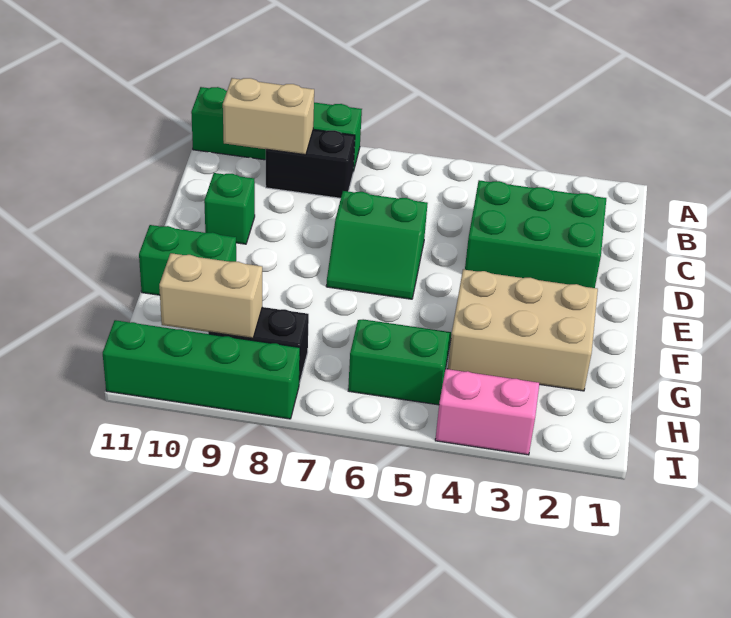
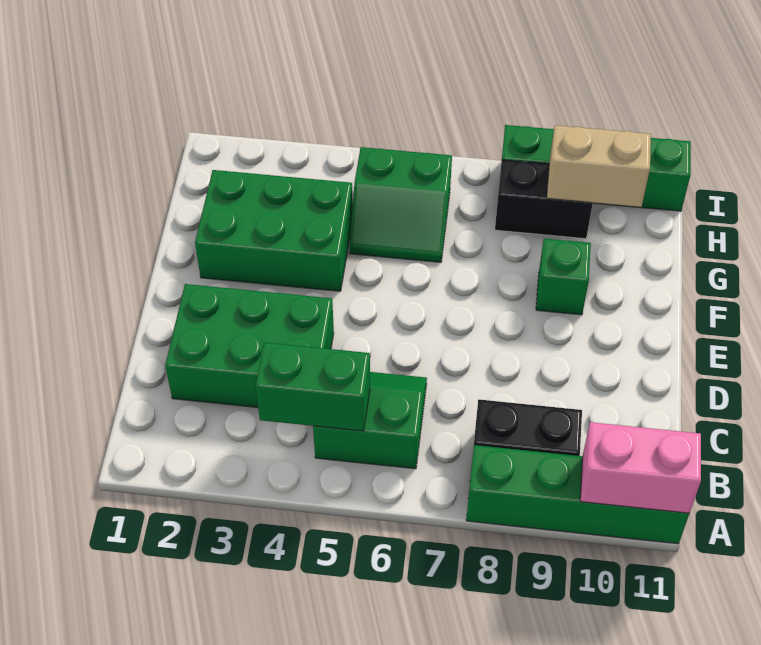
tan brick B9:B10 level 2 -> none
green slope D6:E7 level 1 top D -> green slope B5:C6 level 1 top B
green brick D10 level 1 -> green brick F9 level 1
tan brick F2:G4 level 1 -> green brick F2:G4 level 1
green brick F10:F11 level 1 -> green brick B4:B5 level 2
pink brick I3:I4 level 1 -> pink brick A10:A11 level 2

